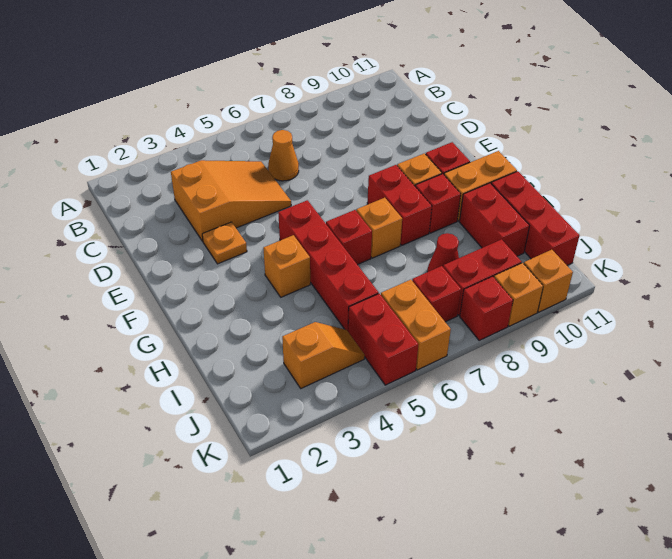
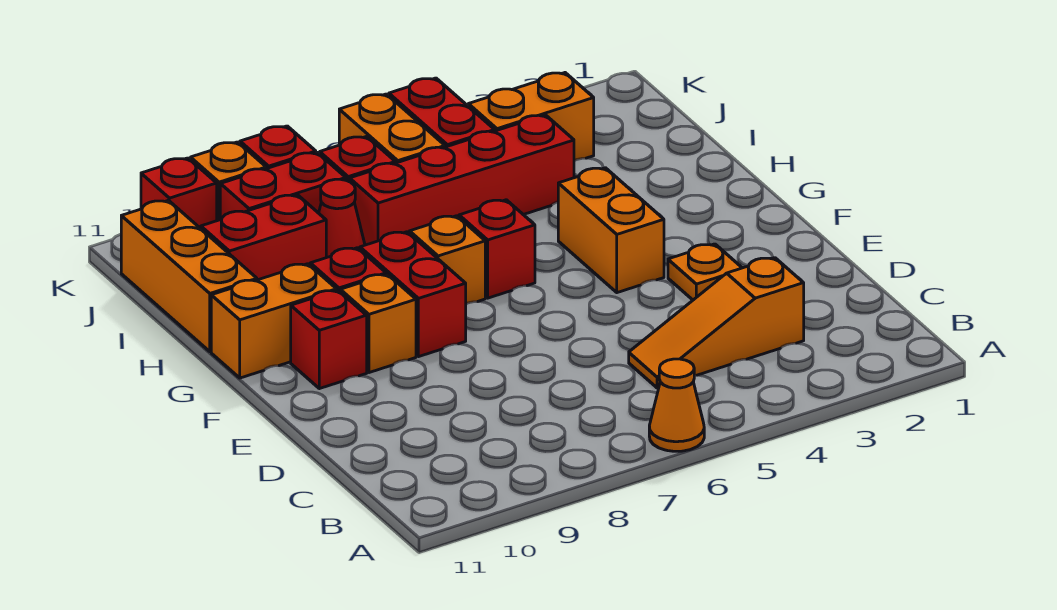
orange slope C3:D5 level 1 top 3 -> orange slope C3:C5 level 1 top 3
orange cone C6 level 1 -> orange cone A6 level 1
red brick F5:I5 level 1 -> red brick I4:I7 level 1
orange brick G4 level 1 -> orange brick F4:G4 level 1
red brick H10:I10 level 1 -> red brick I9:I10 level 1
red brick H11:J11 level 1 -> orange brick H11:J11 level 1
orange slope J3:J4 level 1 top 3 -> orange brick J3:J4 level 1
orange brick K10 level 1 -> red brick K10 level 1

